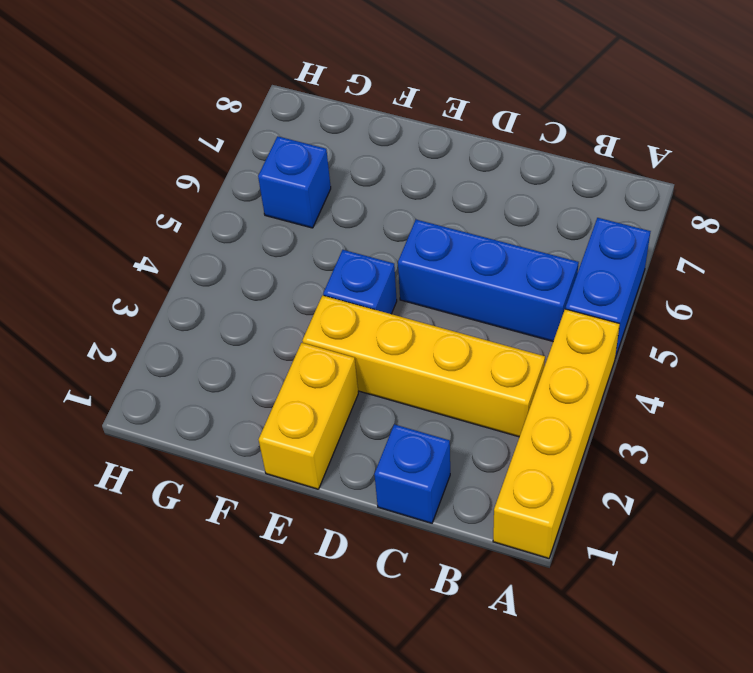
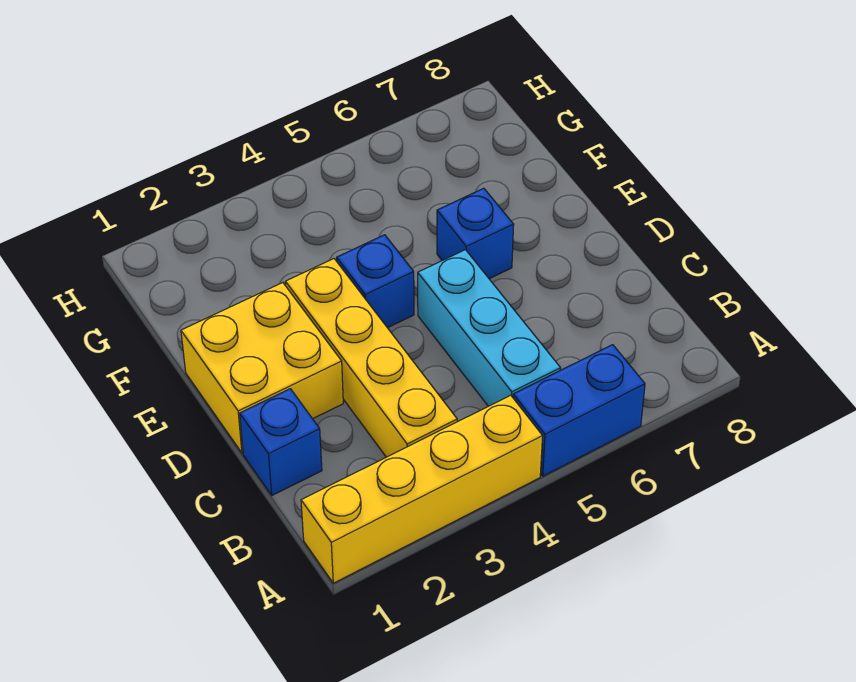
blue brick B5:D5 level 1 -> cyan brick B5:D5 level 1
yellow brick E1:E2 level 1 -> yellow brick D1:E2 level 1
blue brick G6 level 1 -> blue brick E6 level 1

